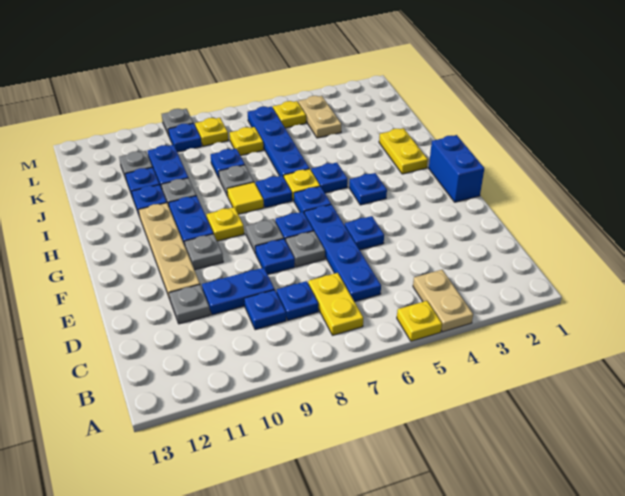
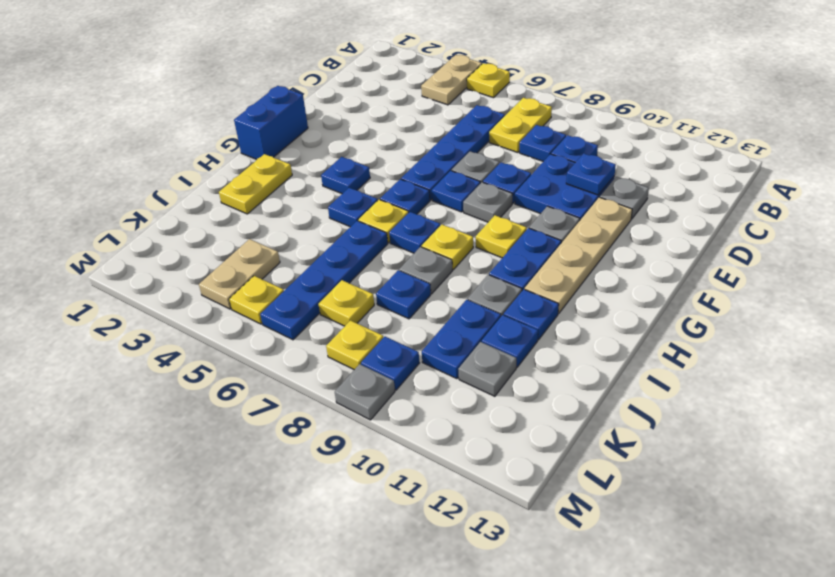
blue plate D9:D10 level 1 -> blue plate D9:E10 level 1
blue plate E5 level 1 -> blue plate D10 level 2
yellow tile H8 level 1 -> yellow plate H8 level 1

